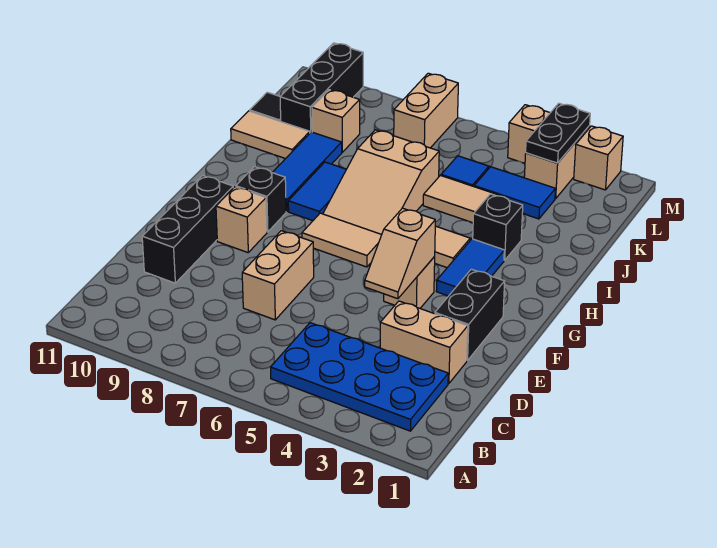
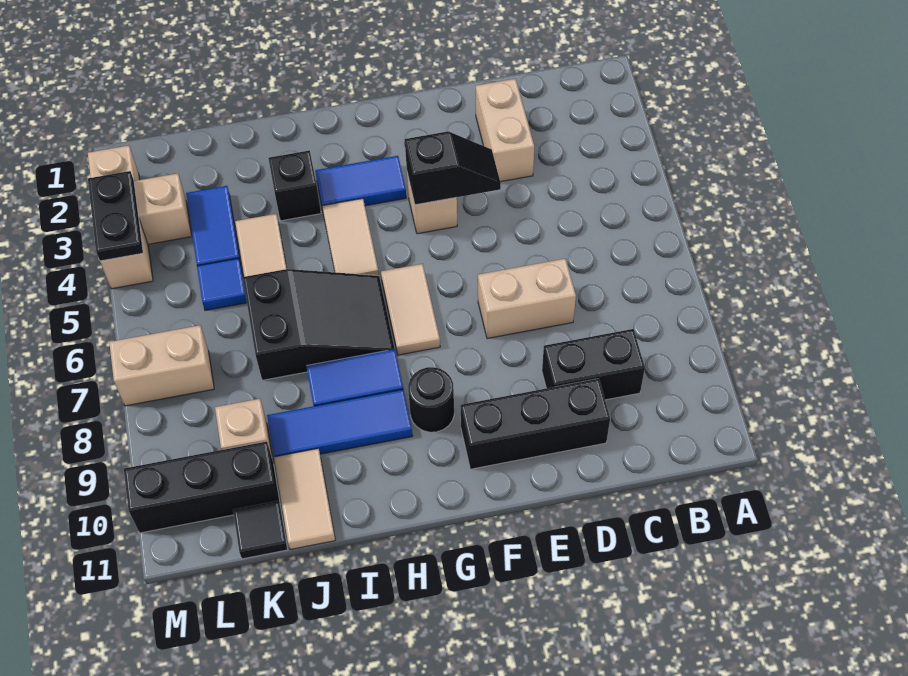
blue plate B2:C5 level 1 -> none
black brick E2:F2 level 1 -> black brick C9:D9 level 1
tan slope E4:F4 level 2 top F -> black slope E4:F4 level 2 top F
tan brick F9 level 1 -> none
black brick G9 level 1 -> black round brick G9 level 1
tan slope H6:J7 level 1 top J -> black slope H6:J7 level 1 top J
black plate L3:M3 level 2 -> black plate M3:M4 level 2

